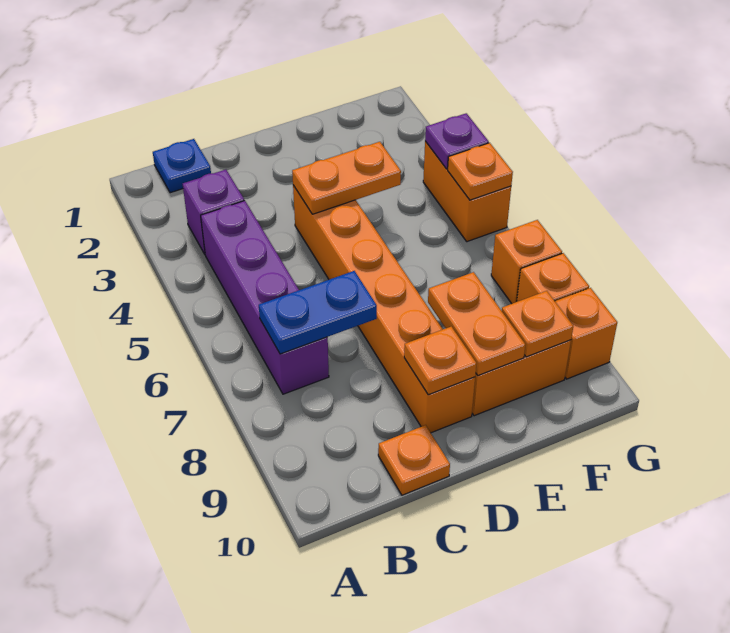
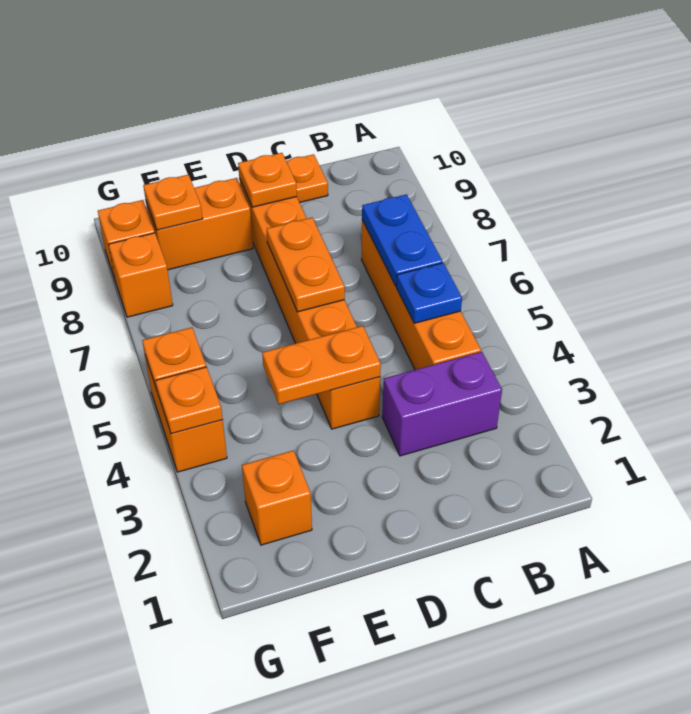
blue plate B1 level 1 -> blue plate B5 level 2
purple brick B3 level 1 -> purple brick B3:C3 level 1
purple brick B4:B7 level 1 -> orange brick B4:B7 level 1
blue plate B7:C7 level 2 -> blue plate B6:B7 level 2
orange plate E8:E9 level 2 -> orange plate D6:D7 level 2
purple plate G4 level 2 -> orange plate G4 level 2
orange brick G7 level 1 -> orange brick F2 level 1

